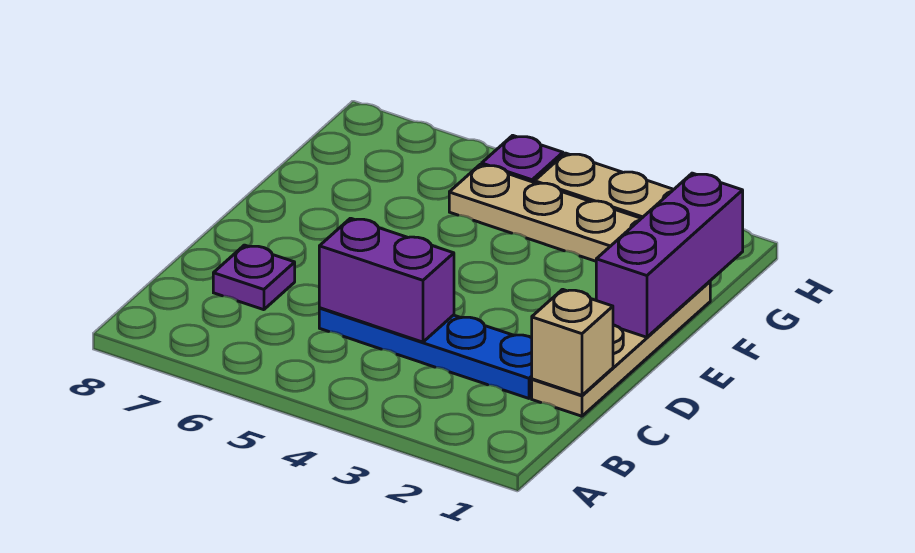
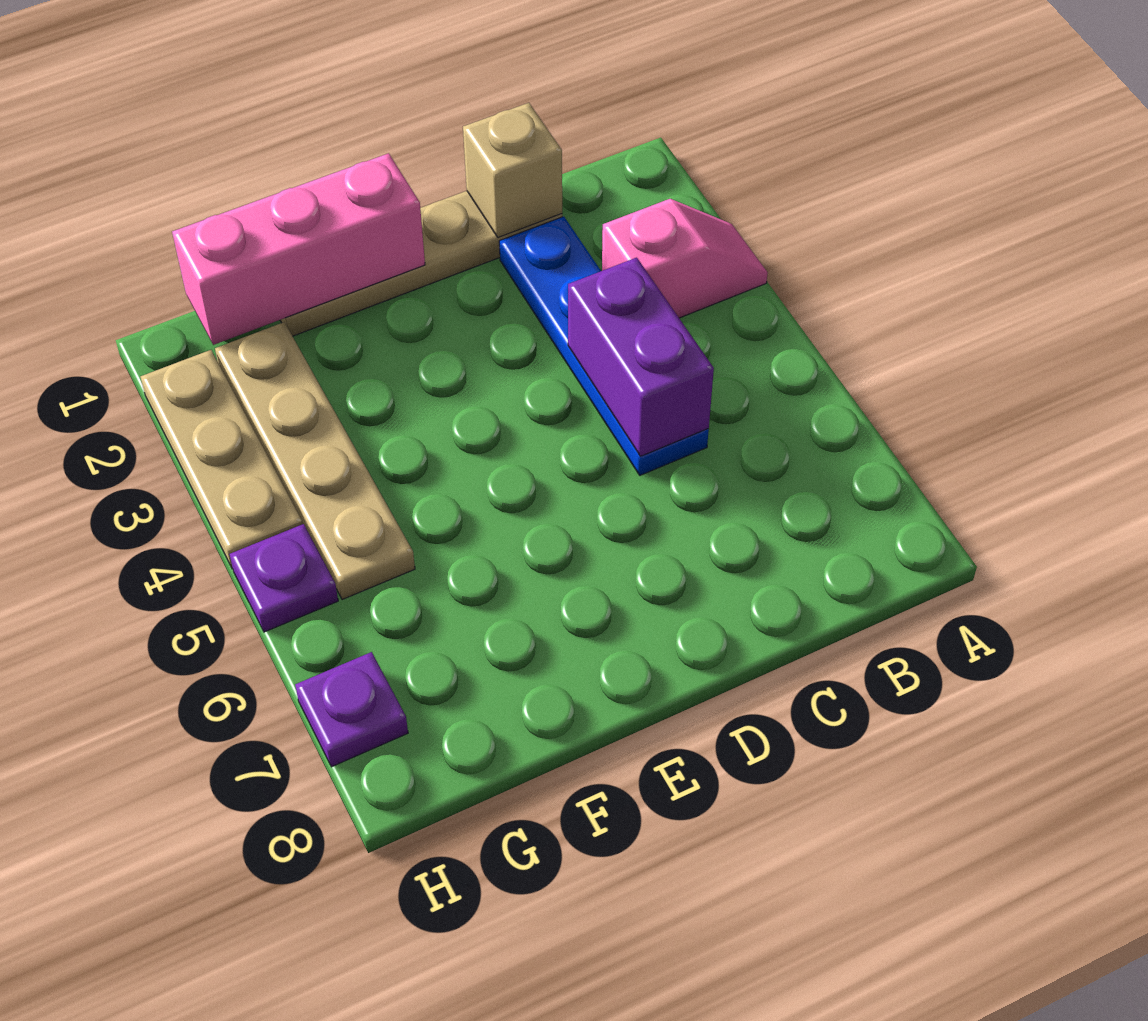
none -> pink slope A3:B3 level 1 top B
purple plate C7 level 1 -> purple plate H7 level 1
purple brick E1:G1 level 2 -> pink brick E1:G1 level 2

